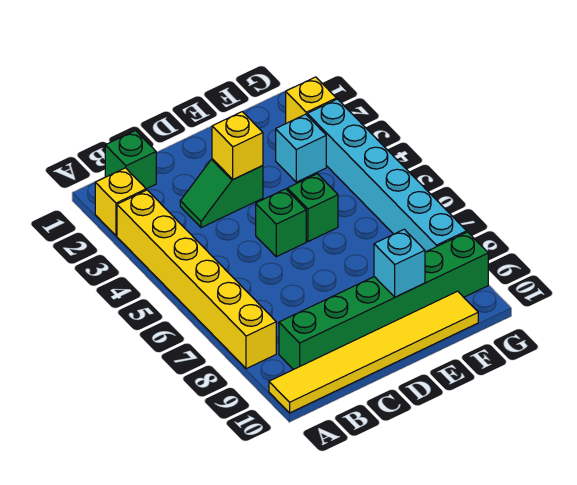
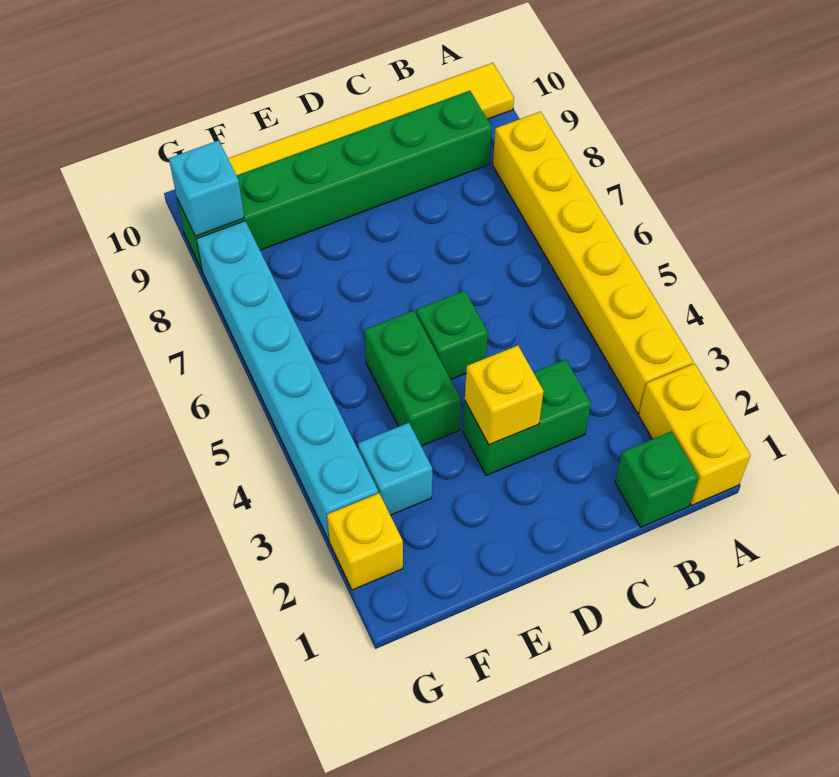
yellow brick A2 level 1 -> yellow brick A1:A2 level 1
green slope C3:D3 level 1 top D -> green brick C3:D3 level 1
green brick E5 level 1 -> green brick E4:E5 level 1
cyan brick E9 level 2 -> cyan brick G9 level 2

